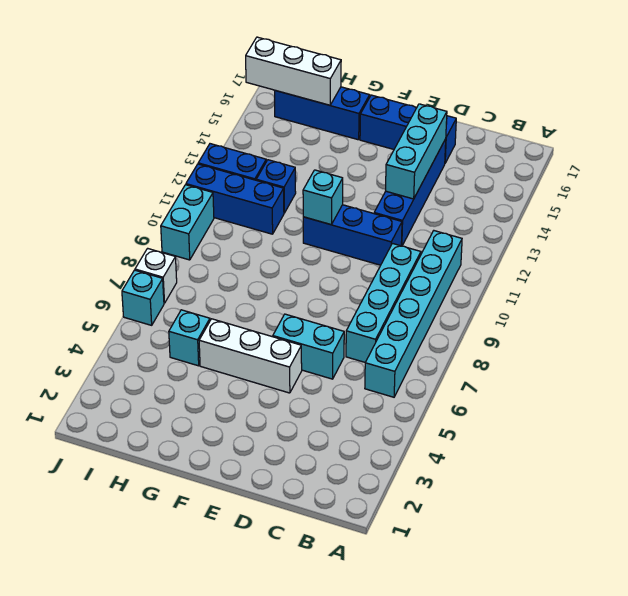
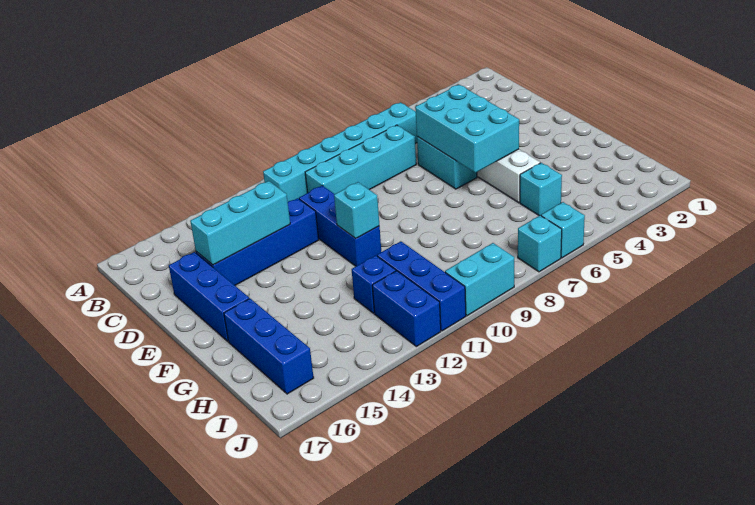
none -> cyan brick D5:F6 level 2
white brick H16:J16 level 2 -> none
white brick J7 level 1 -> cyan brick J7 level 1

